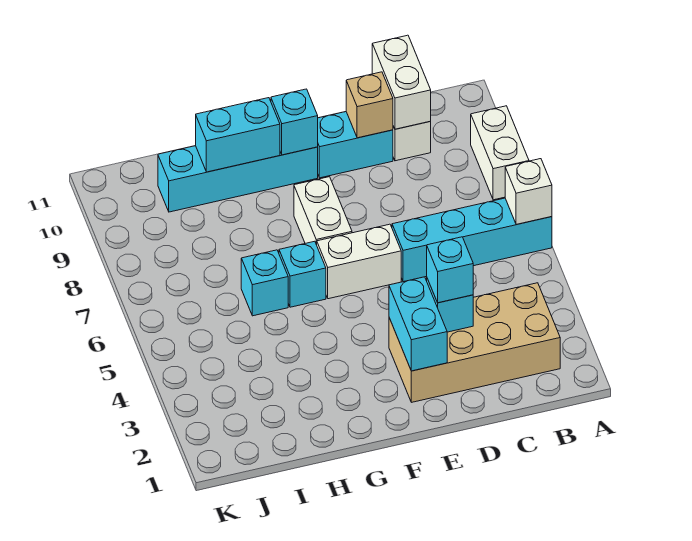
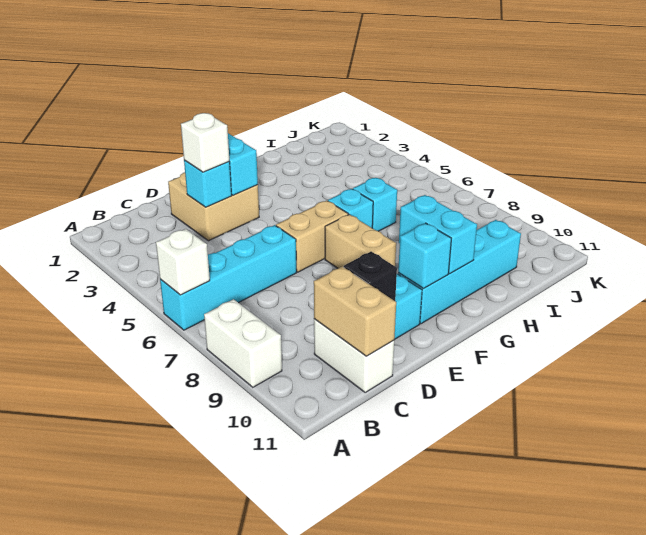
tan brick B2:E3 level 1 -> tan brick D2:E3 level 1
white brick C10:C11 level 2 -> tan brick C10:C11 level 2
cyan brick D3 level 3 -> white brick D3 level 3
tan brick D10 level 2 -> black brick D10 level 2
white brick E6:F6 level 1 -> tan brick E6:F6 level 1
white brick F7:F8 level 1 -> tan brick F7:F8 level 1
cyan brick G10:H10 level 2 -> cyan brick G9:G10 level 2

